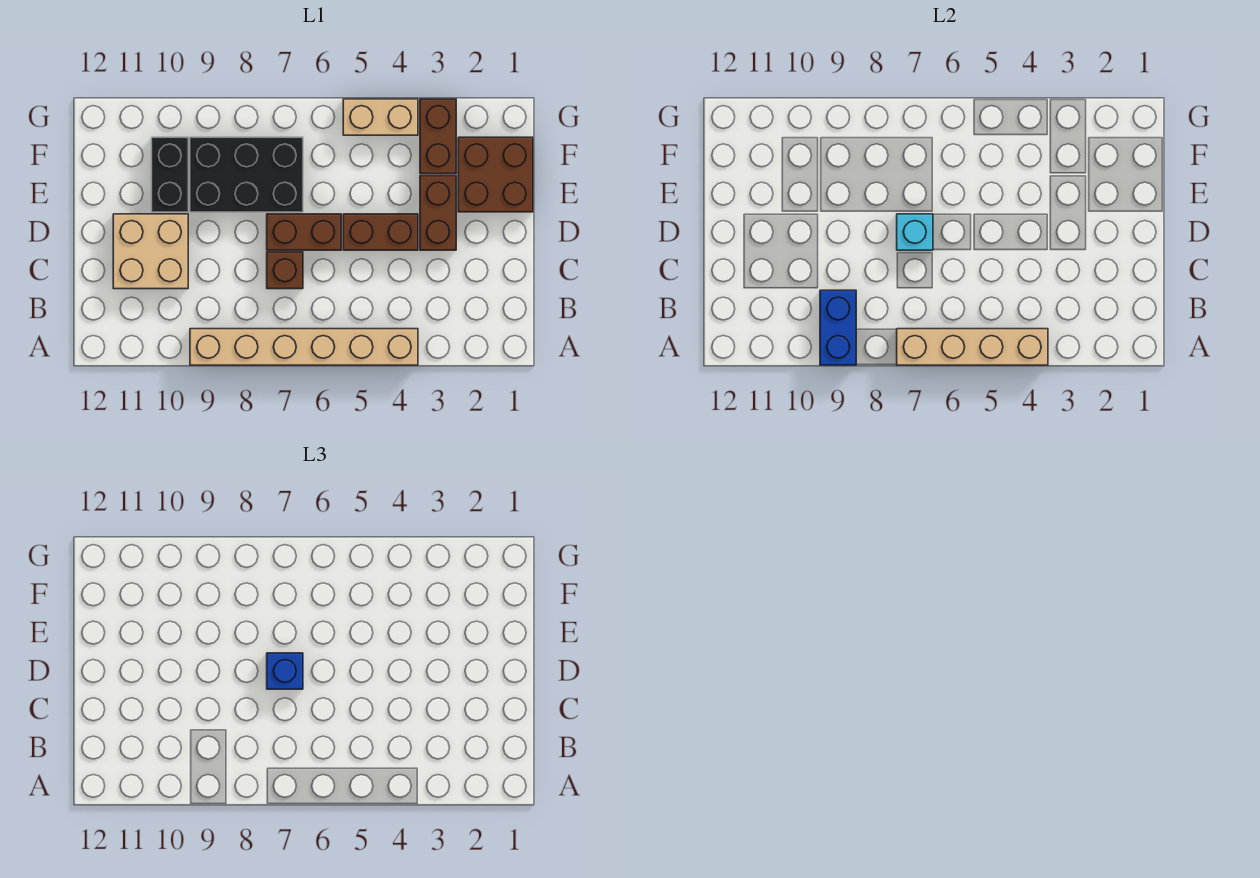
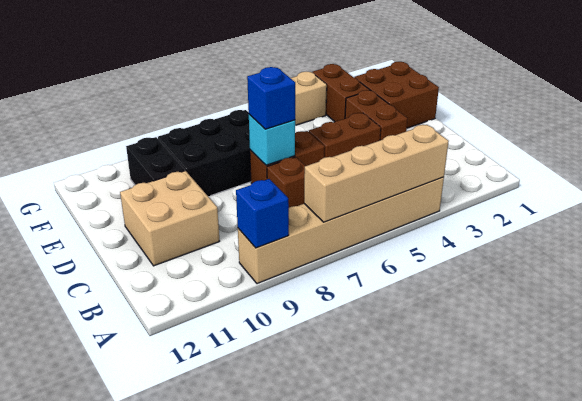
blue brick A9:B9 level 2 -> blue brick A9 level 2

